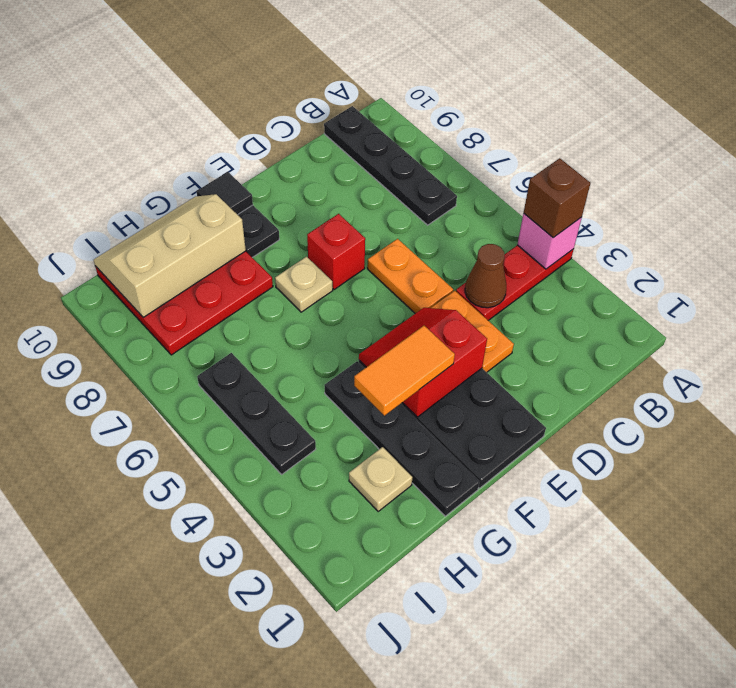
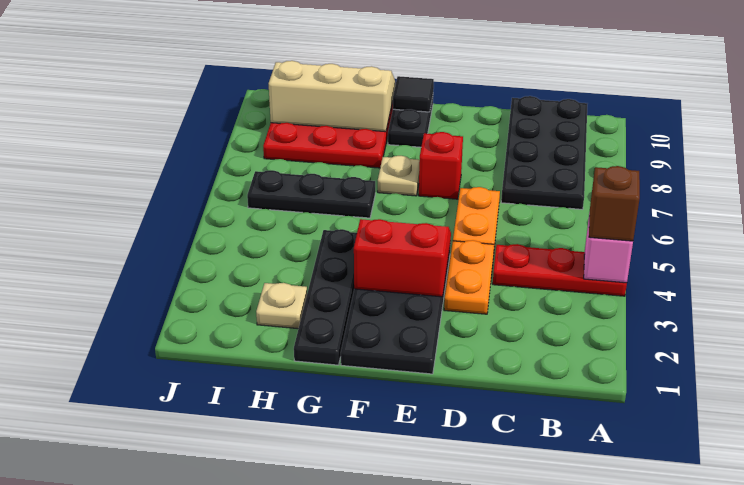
black plate B7:B10 level 1 -> black plate B7:C10 level 1
brown cone C4 level 2 -> none
orange tile F3:G3 level 3 -> none
black plate I4:I6 level 1 -> black plate G6:I6 level 1

